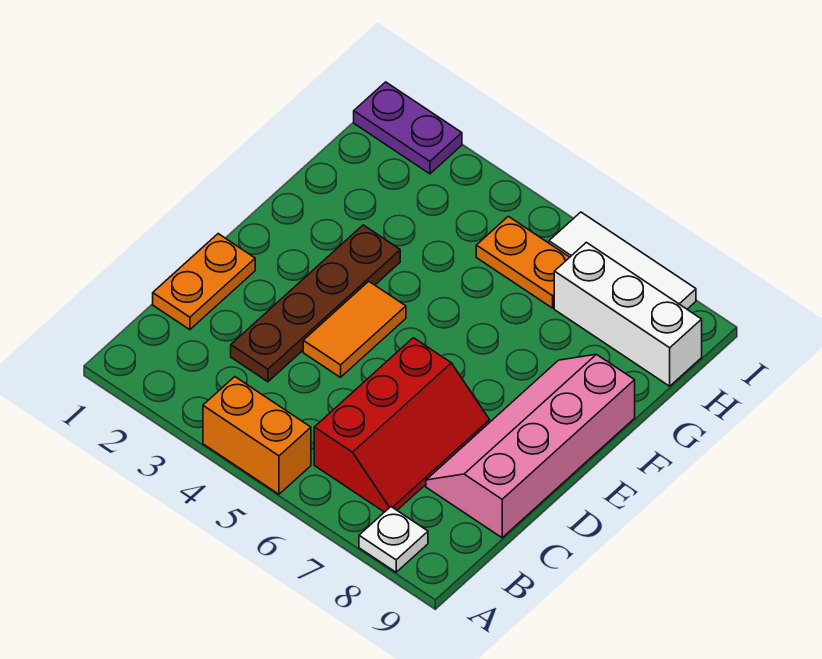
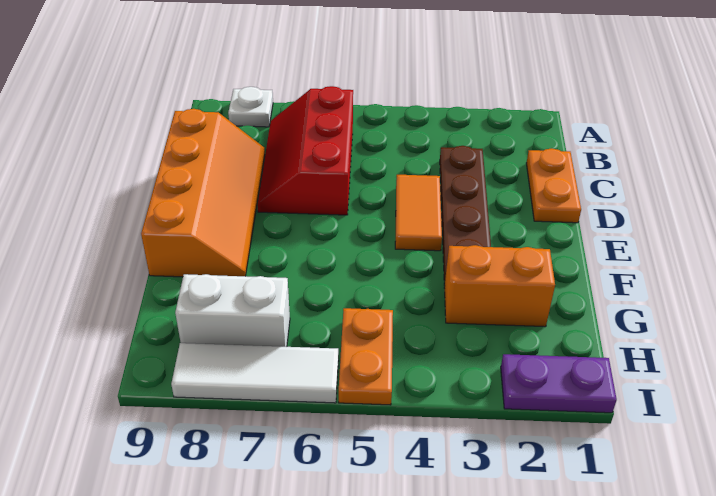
orange brick A4:A5 level 1 -> orange brick G2:G3 level 1
pink slope C8:F9 level 1 top 9 -> orange slope C8:F9 level 1 top 9
orange plate H5:H6 level 1 -> orange plate H5:I5 level 1
white brick H7:H9 level 1 -> white brick H7:H8 level 1

